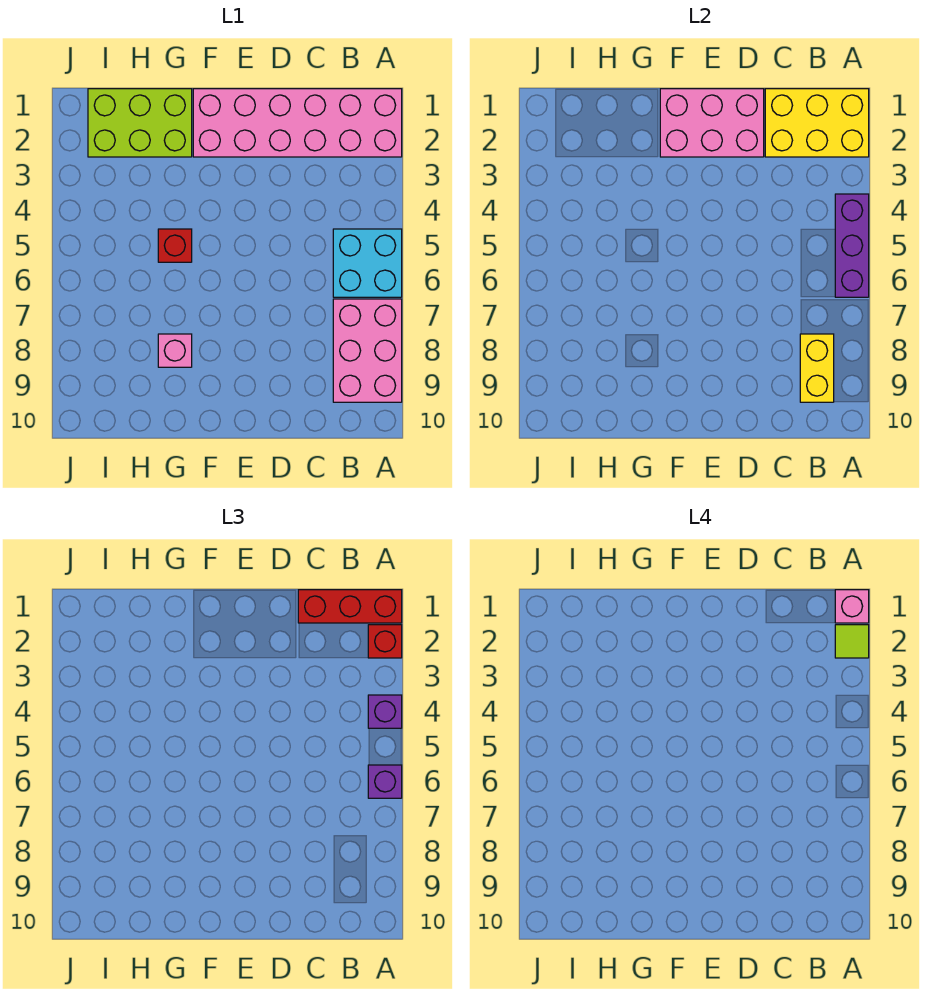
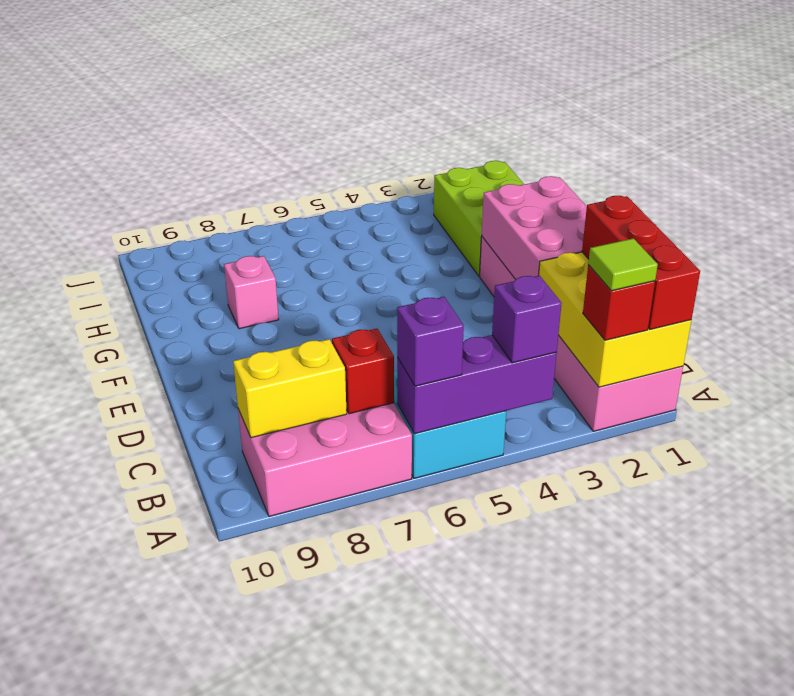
pink brick A1 level 4 -> none
red brick G5 level 1 -> red brick B7 level 2

